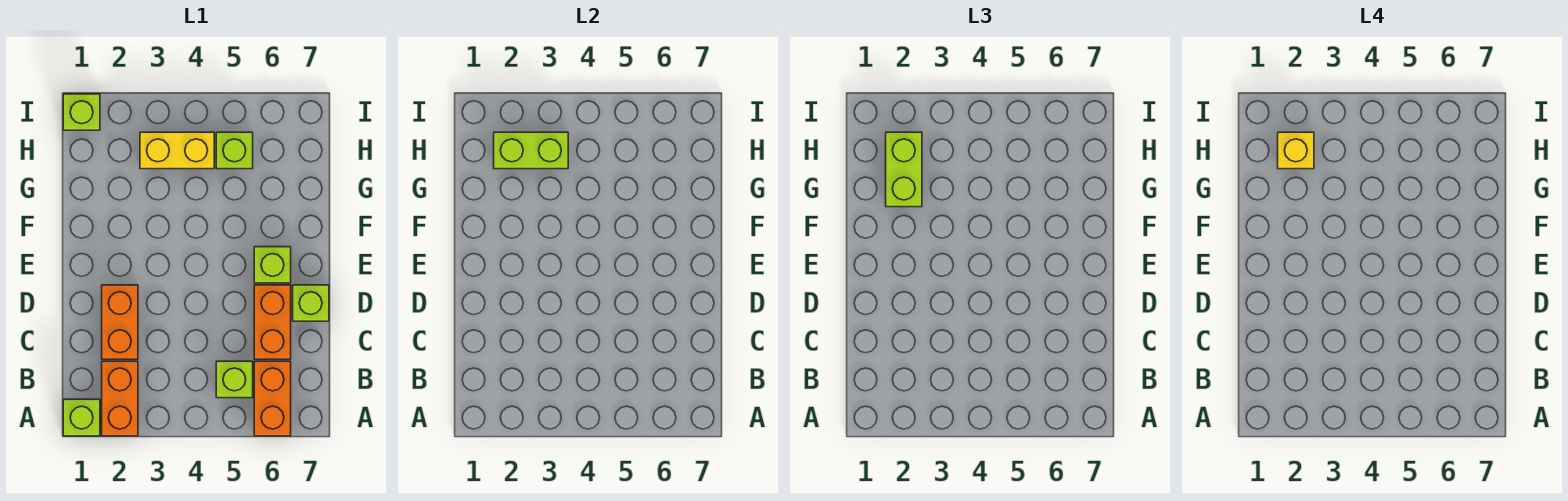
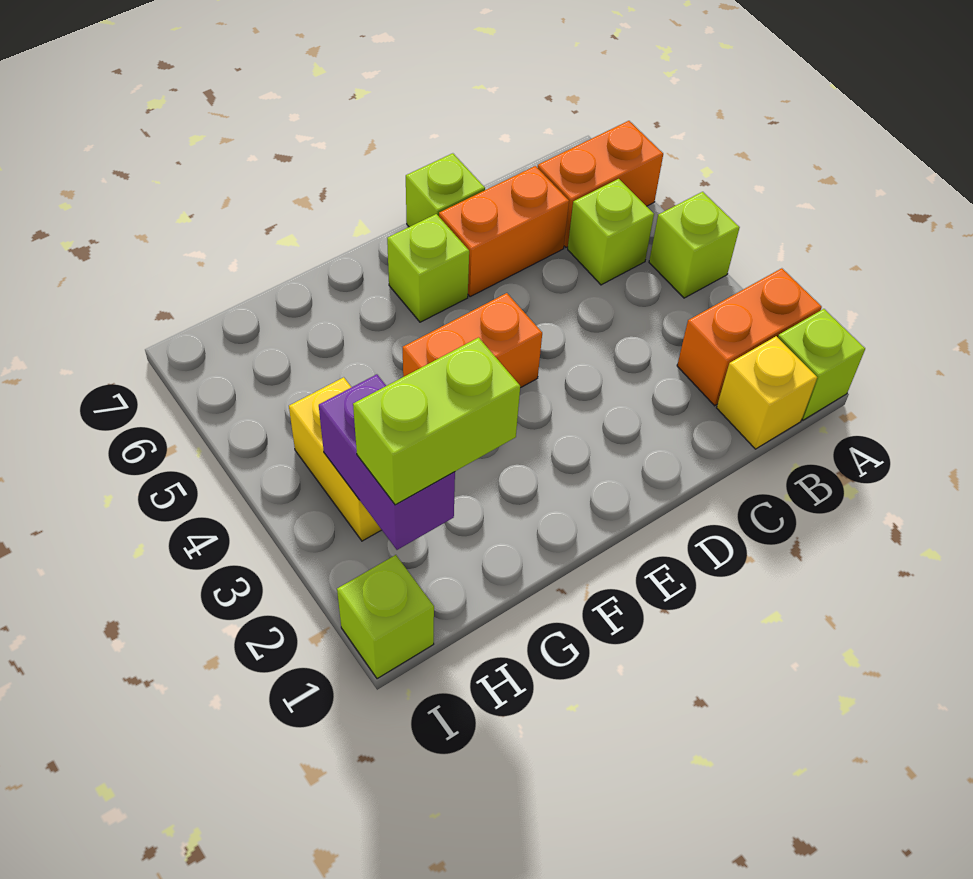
orange brick C2:D2 level 1 -> orange brick E4:F4 level 1
lime brick H2:H3 level 2 -> purple brick H2:H3 level 2
yellow brick H2 level 4 -> yellow brick B1 level 1
lime brick H5 level 1 -> lime brick A4 level 1

